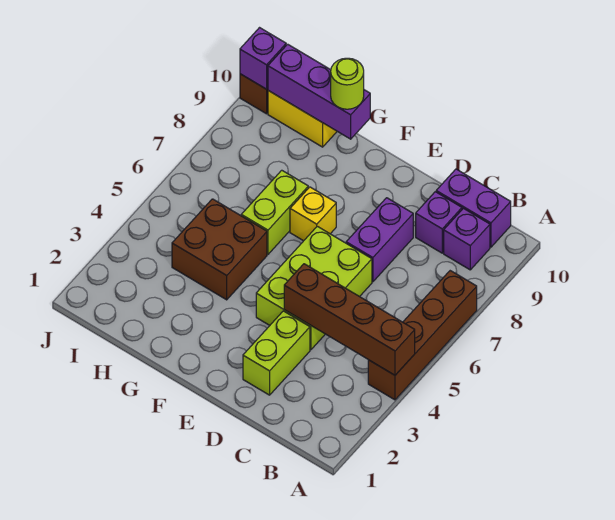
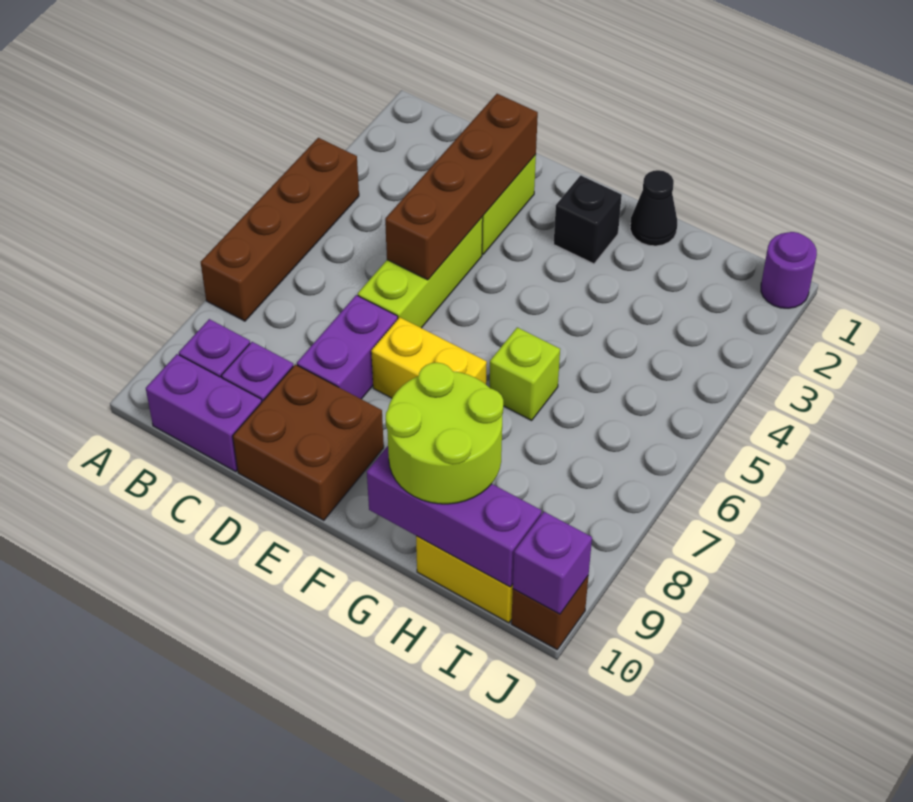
brown brick A4:D4 level 2 -> brown brick D2:D5 level 2
lime brick D4:E6 level 1 -> lime brick D4:D6 level 1
none -> black brick F2 level 1
yellow brick F7 level 1 -> yellow brick E7:F7 level 1
none -> black cone G1 level 1
brown brick G4:H5 level 1 -> brown brick D9:E10 level 1
lime brick G6:G7 level 1 -> lime brick G6 level 1
lime round brick G10 level 3 -> lime round brick G9:H10 level 3
none -> purple round brick J1 level 1

